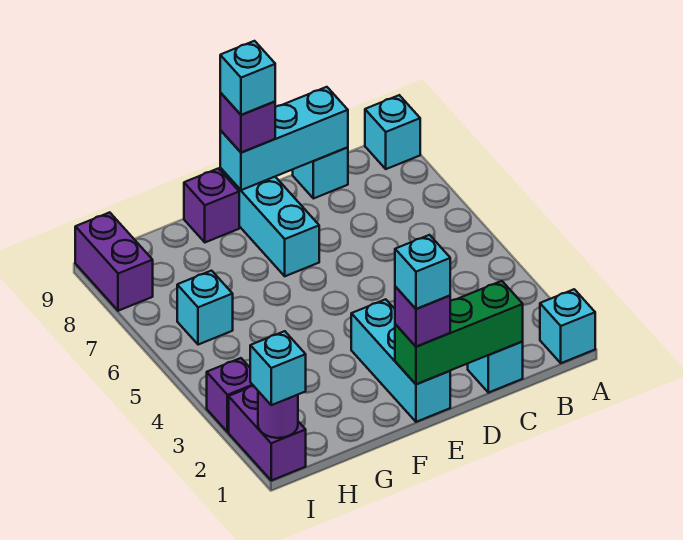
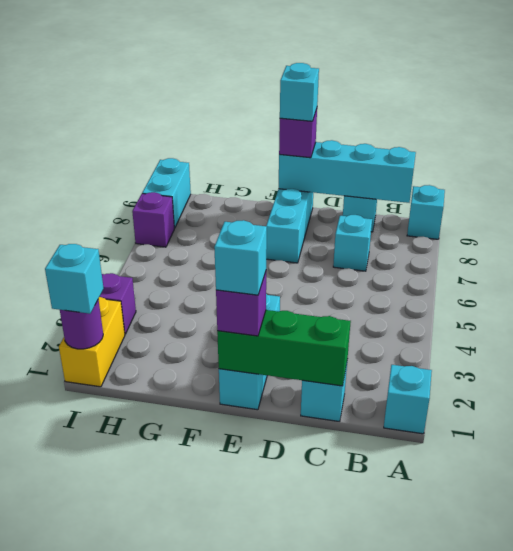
cyan brick C9:E9 level 2 -> cyan brick B9:E9 level 2
purple brick F9 level 1 -> purple brick I7 level 1
cyan brick H6 level 1 -> cyan brick C7 level 1
purple brick I1:I2 level 1 -> yellow brick I1:I2 level 1
purple brick I8:I9 level 1 -> cyan brick I8:I9 level 1

